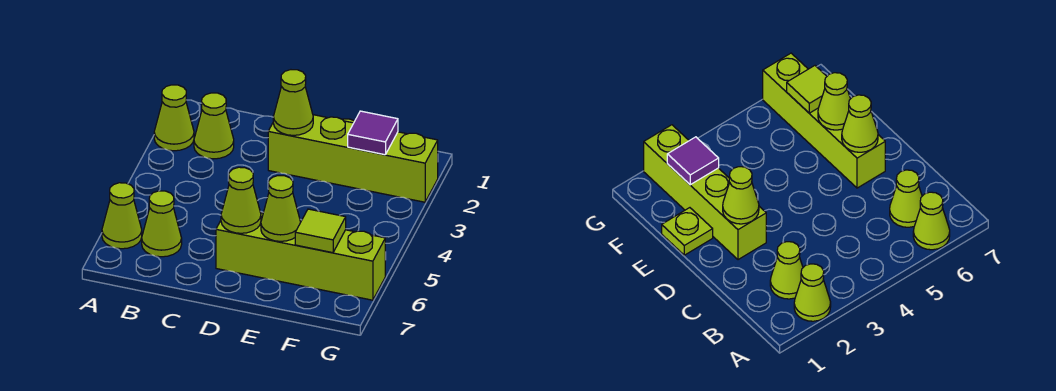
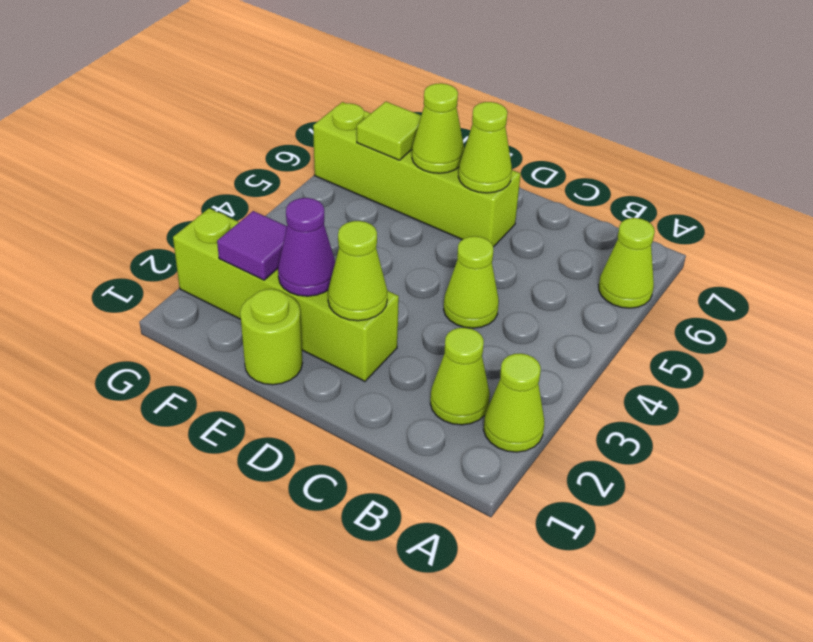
lime cone B6 level 1 -> lime cone C4 level 1
lime plate E1 level 1 -> lime round brick E1 level 1
none -> purple cone E2 level 2

